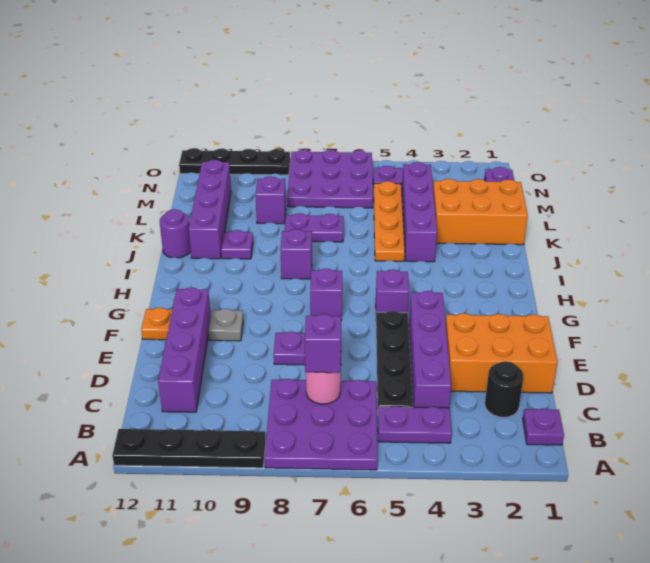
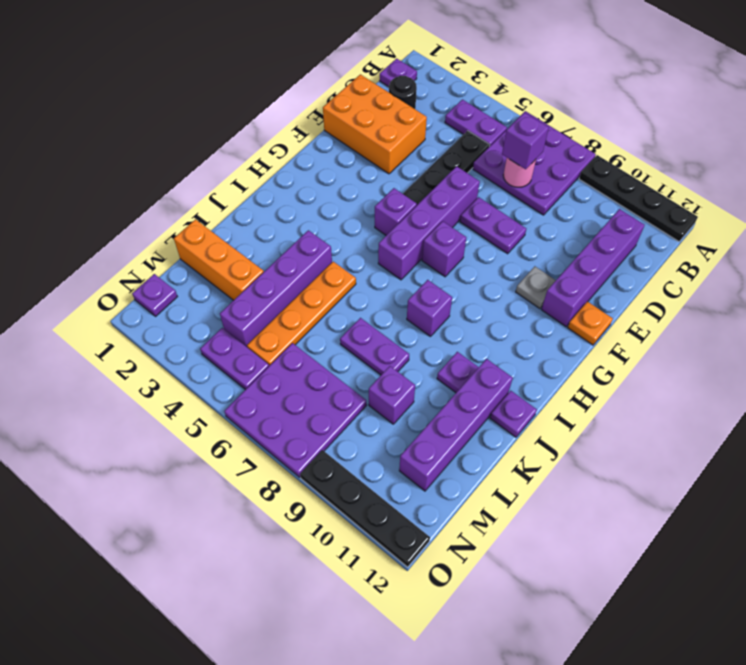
purple brick C4:F4 level 1 -> purple brick E6:H6 level 1
purple round brick J12 level 1 -> purple plate J12 level 1
orange brick K1:L3 level 1 -> orange brick L1:L3 level 1

